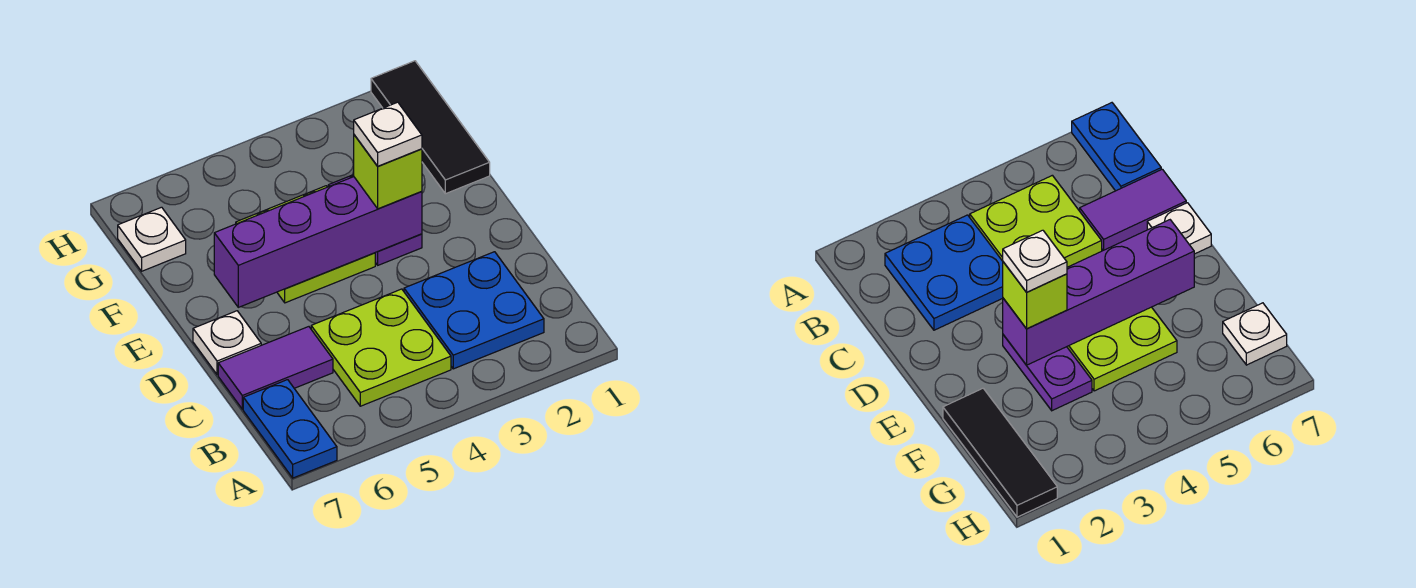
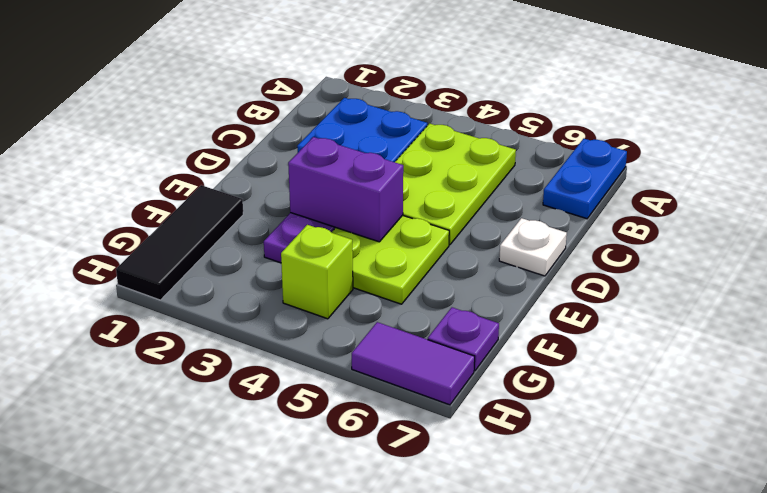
lime plate B4:C5 level 1 -> lime plate B4:D5 level 1
purple tile C6:C7 level 1 -> purple tile H6:H7 level 1
purple brick E3:E6 level 2 -> purple brick E3:E4 level 2
lime brick E3 level 3 -> lime brick G4 level 1
white plate E3 level 4 -> none
white plate G7 level 1 -> purple plate G7 level 1

